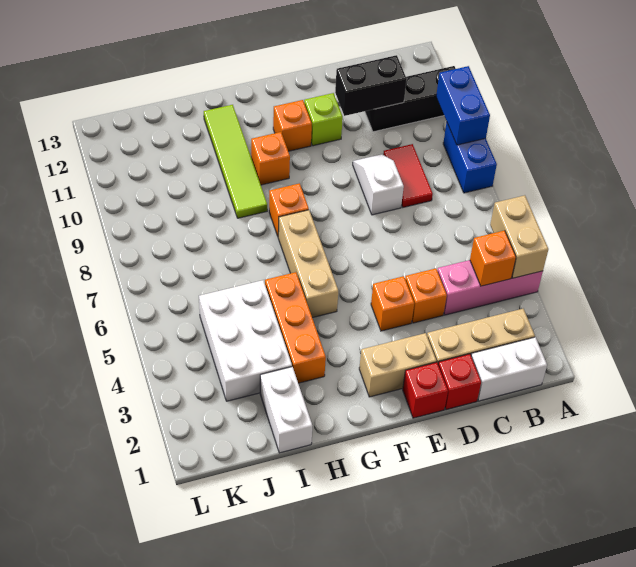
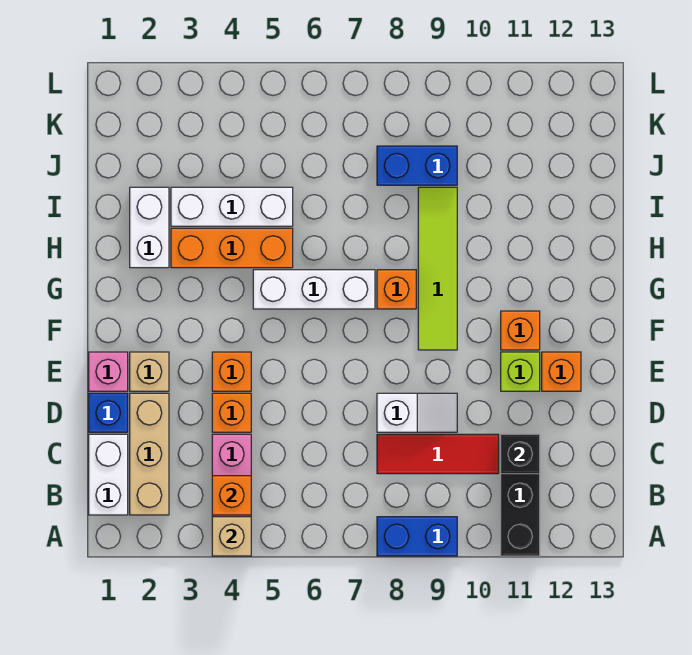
tan brick A4:A5 level 2 -> tan brick A4 level 2
blue brick A9:A10 level 2 -> blue brick J8:J9 level 1
red tile C8:C9 level 1 -> red tile C8:C10 level 1
black brick C11:D11 level 2 -> black brick C11 level 2
red brick D1 level 1 -> blue brick D1 level 1
red brick E1 level 1 -> pink brick E1 level 1
tan brick E2:F2 level 1 -> tan brick E2 level 1
tan brick G5:G7 level 1 -> white brick G5:G7 level 1
orange brick G10 level 1 -> orange brick E12 level 1
lime tile H9:H12 level 1 -> lime tile F9:I9 level 1
white brick I1:I2 level 1 -> white brick H2:I2 level 1
white brick I3:J5 level 1 -> white brick I3:I5 level 1

